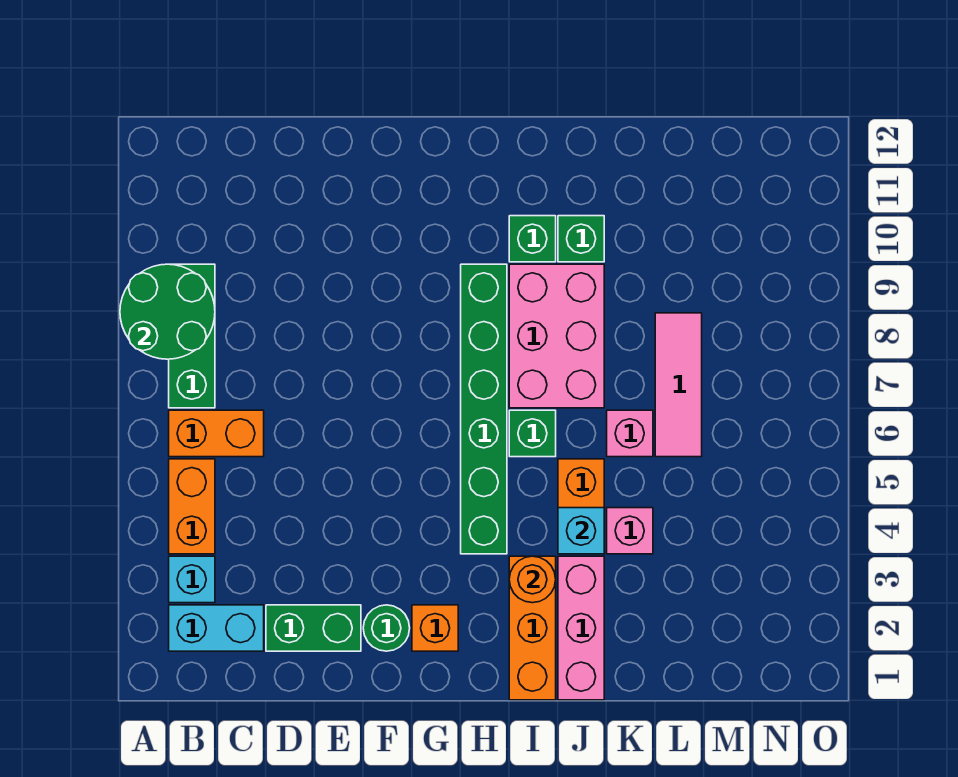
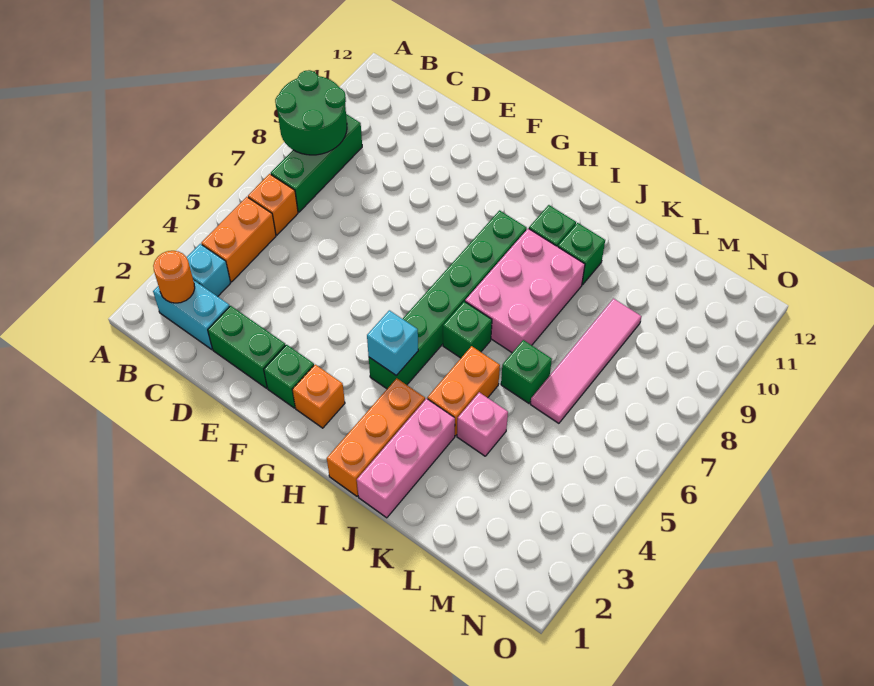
orange brick B6:C6 level 1 -> orange brick B6 level 1
green round brick F2 level 1 -> green brick F2 level 1
orange round brick I3 level 2 -> orange round brick B2 level 2
cyan brick J4 level 2 -> cyan brick H4 level 2
pink brick K6 level 1 -> green brick K6 level 1
pink tile L6:L8 level 1 -> pink tile L6:L9 level 1

